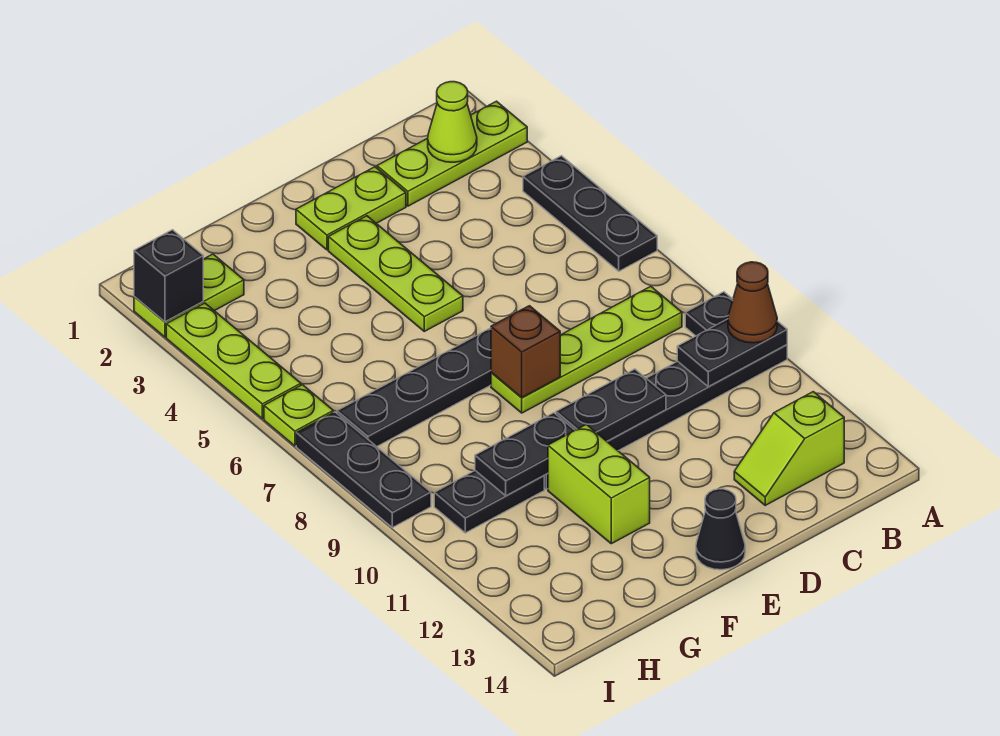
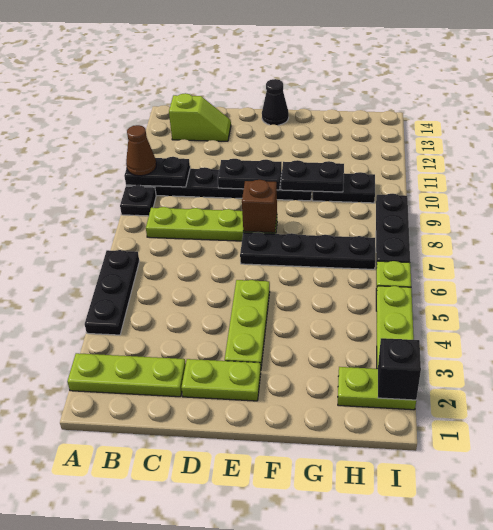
lime cone B2 level 2 -> none
lime brick F11:F12 level 1 -> none

